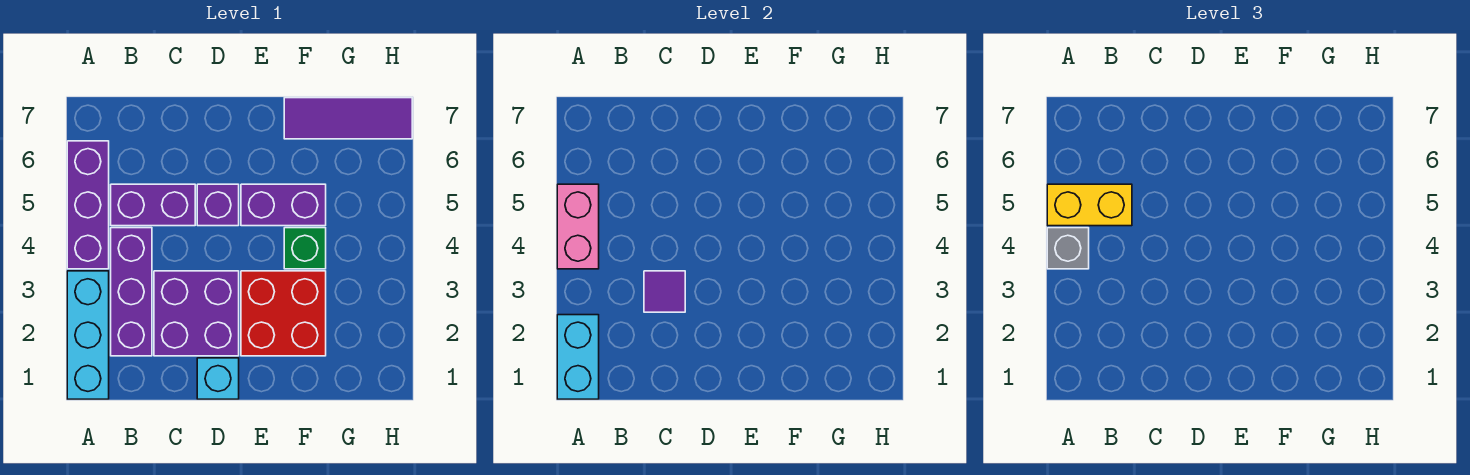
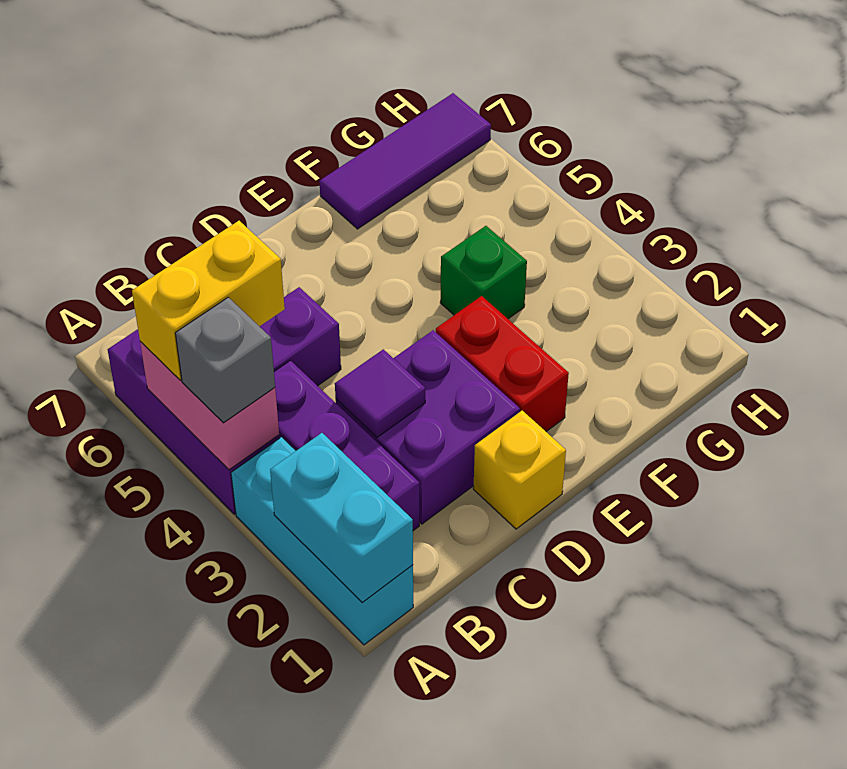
cyan brick D1 level 1 -> yellow brick D1 level 1
purple brick D5 level 1 -> none
red brick E2:F3 level 1 -> red brick E2:E3 level 1
purple brick E5:F5 level 1 -> none

